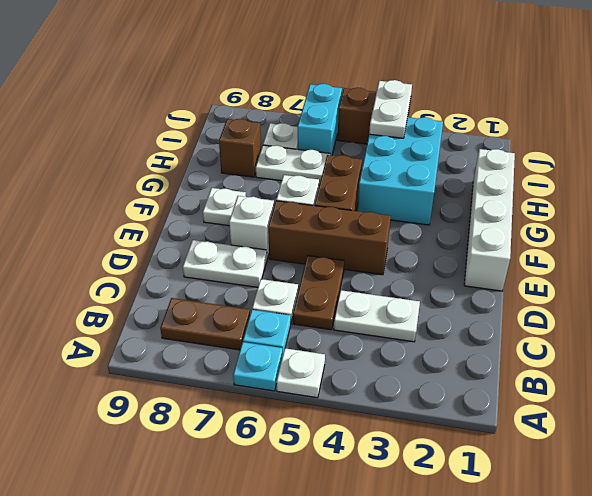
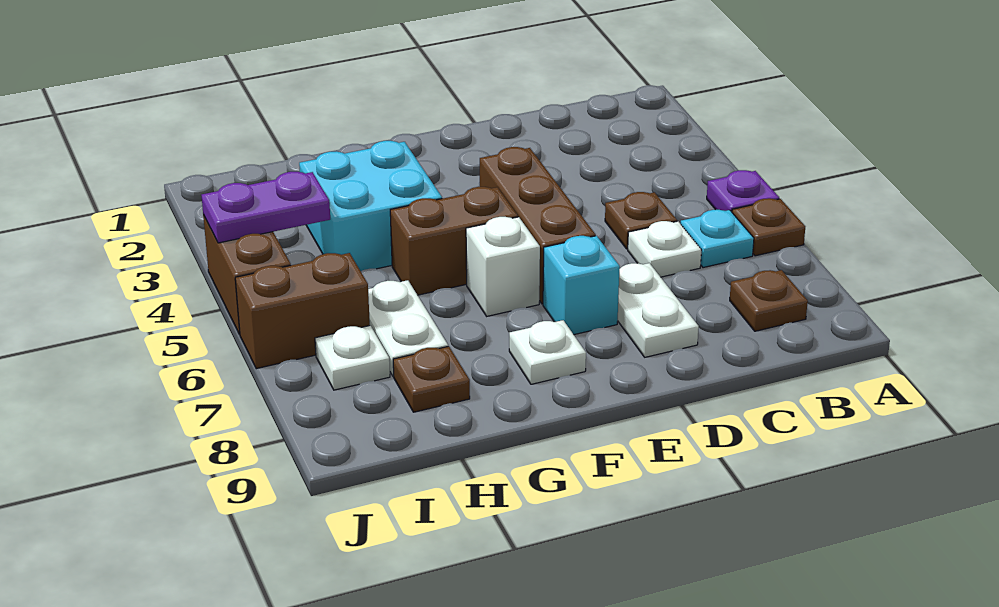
white plate A5 level 1 -> purple plate A5 level 1
cyan plate A6 level 1 -> brown plate A6 level 1
brown plate B7:B8 level 1 -> brown plate B8 level 1
white plate C3:C4 level 1 -> none
brown plate C5:D5 level 1 -> brown plate C5 level 1
white brick E1:H1 level 1 -> none
white brick E7 level 1 -> cyan brick E7 level 1
cyan brick G3:I4 level 1 -> cyan brick G3:H4 level 1
brown brick H8 level 1 -> brown plate H8 level 1
white plate I4:J4 level 2 -> purple plate I4:J4 level 2
cyan brick I6:J6 level 1 -> brown brick I6:J6 level 1

